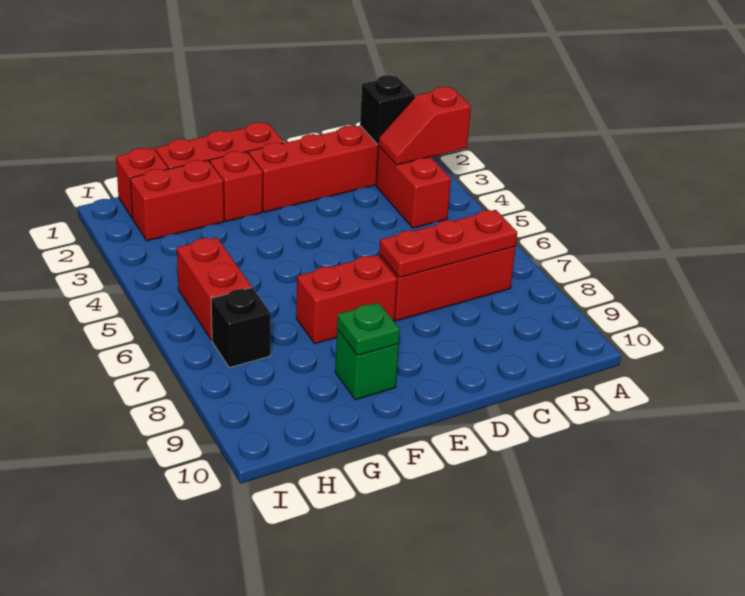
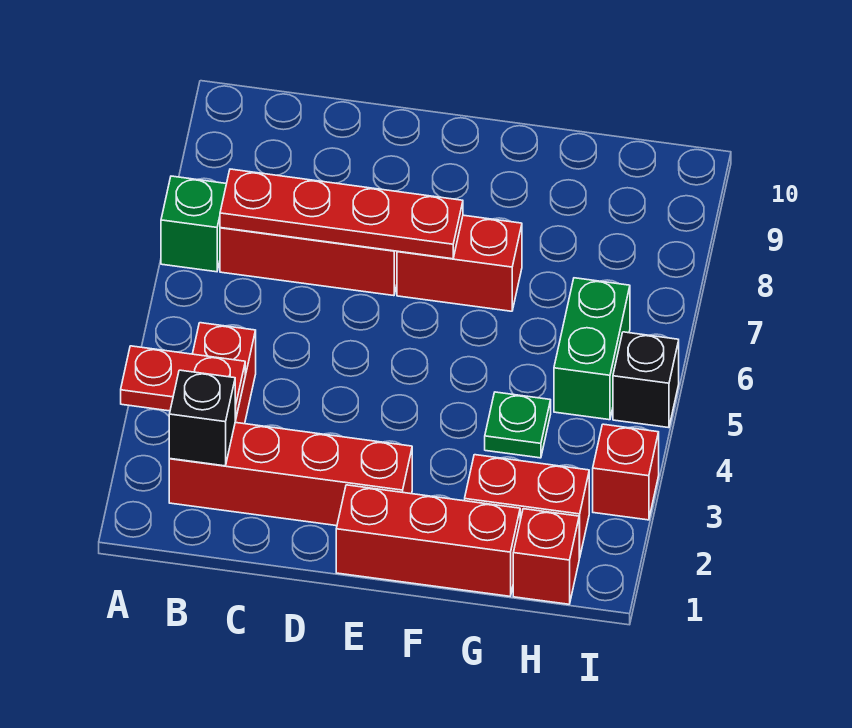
red slope A3:B3 level 2 top A -> red plate A3:B3 level 2
red plate B7:D7 level 2 -> red plate B7:E7 level 2
red brick F2 level 1 -> red brick I3 level 1
green brick F9 level 1 -> green brick A7 level 1
green plate F9 level 2 -> green plate G4 level 1
red brick H5:H6 level 1 -> green brick H5:H6 level 1
black brick H7 level 1 -> black brick I5 level 1

